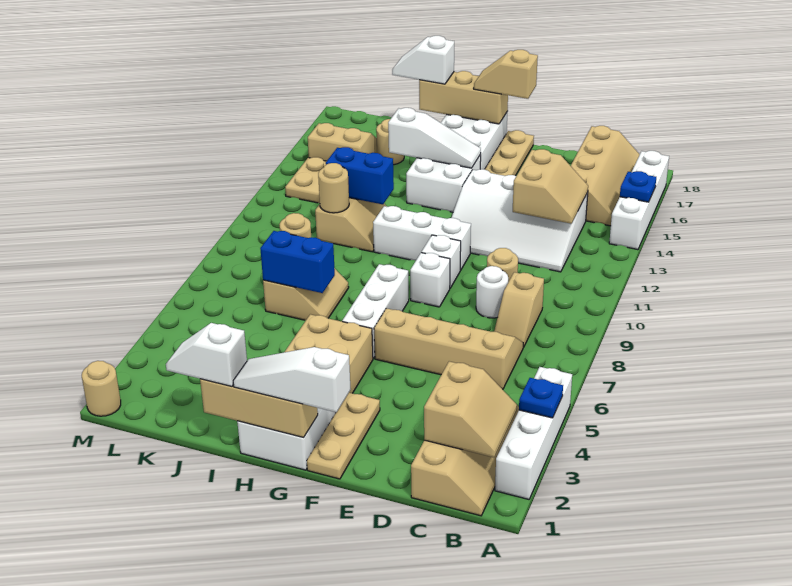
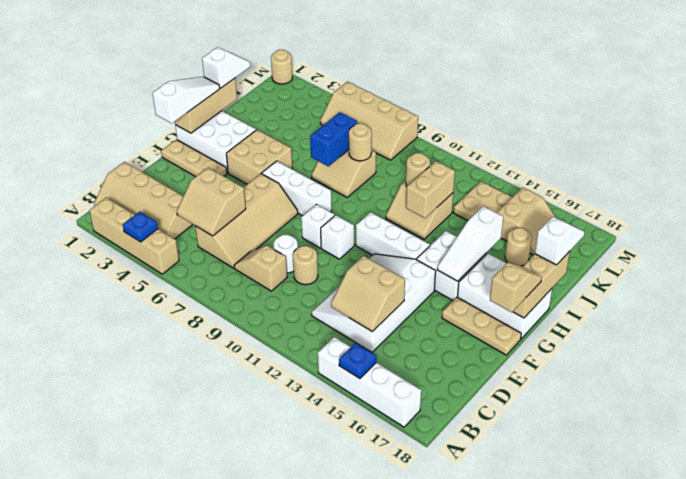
white brick A2:A5 level 1 -> tan brick A2:A5 level 1
tan slope B2:C3 level 2 top C -> tan slope C5:D6 level 2 top D
tan slope B15:C18 level 1 top C -> tan slope L5:M8 level 1 top M
white brick F11:H11 level 1 -> white brick G11:G13 level 1
blue brick I12:J12 level 2 -> tan brick I12:J12 level 2

